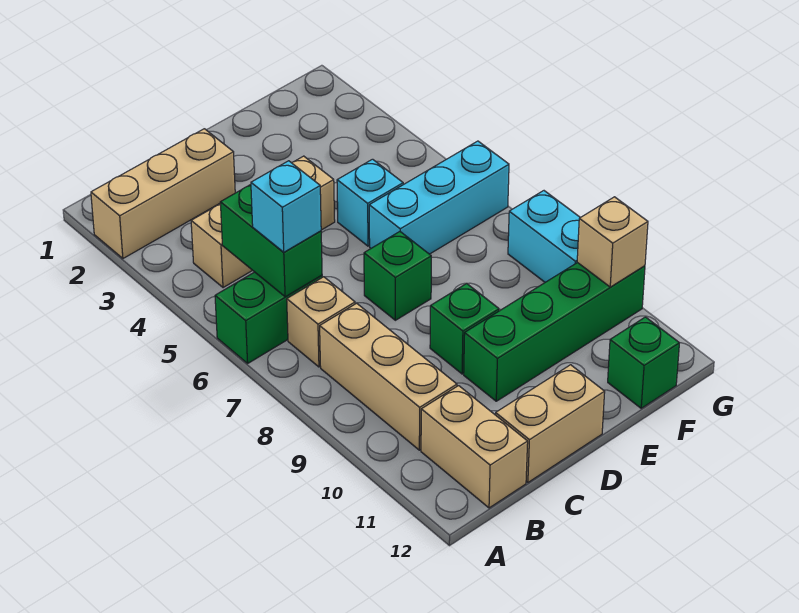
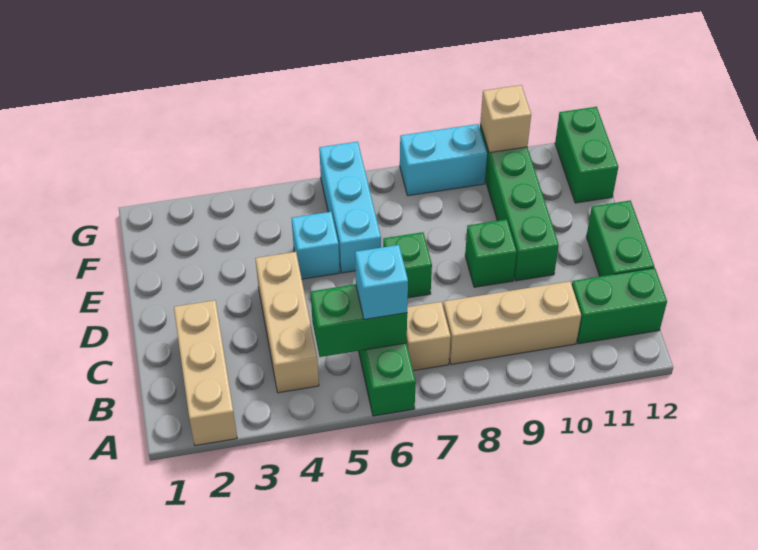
tan brick B11:B12 level 1 -> green brick B11:B12 level 1
tan brick C12:D12 level 1 -> green brick C12:D12 level 1
green brick F12 level 1 -> green brick F12:G12 level 1

